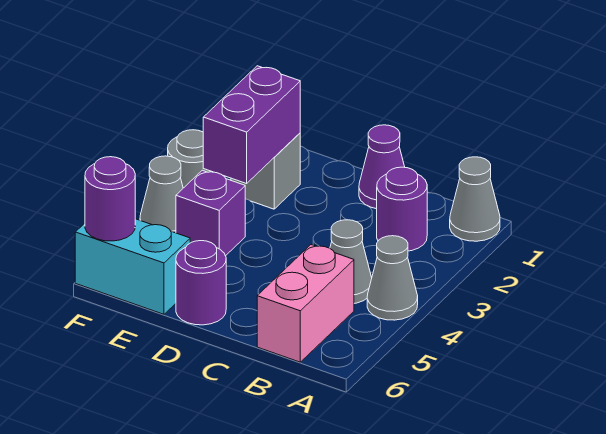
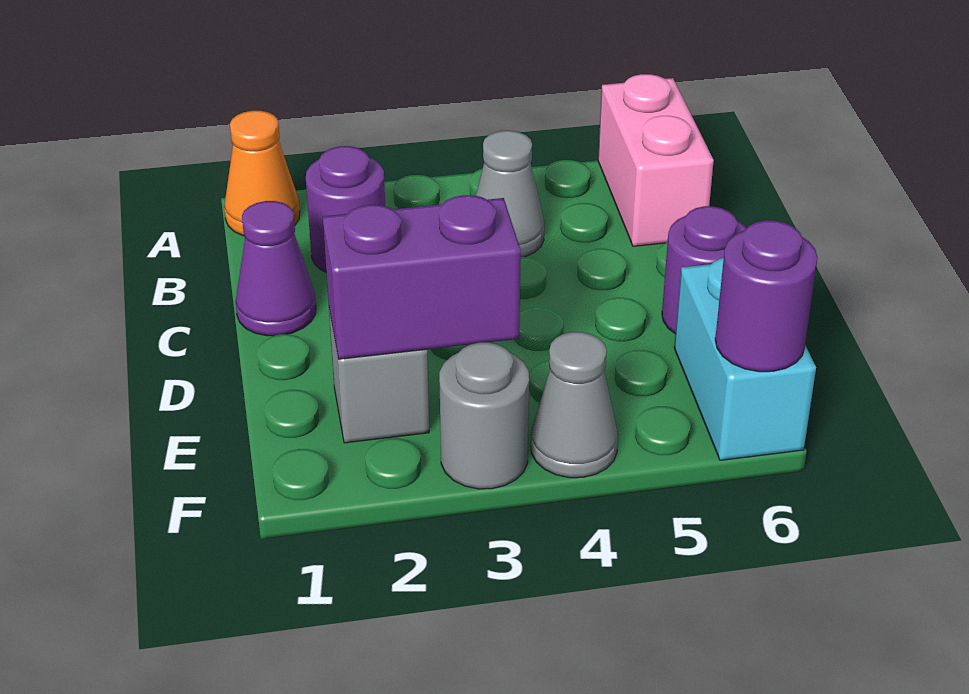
grey cone A1 level 1 -> orange cone A1 level 1
grey cone A4 level 1 -> none
pink brick B5:B6 level 1 -> pink brick A6:B6 level 1
purple brick E4 level 1 -> none

